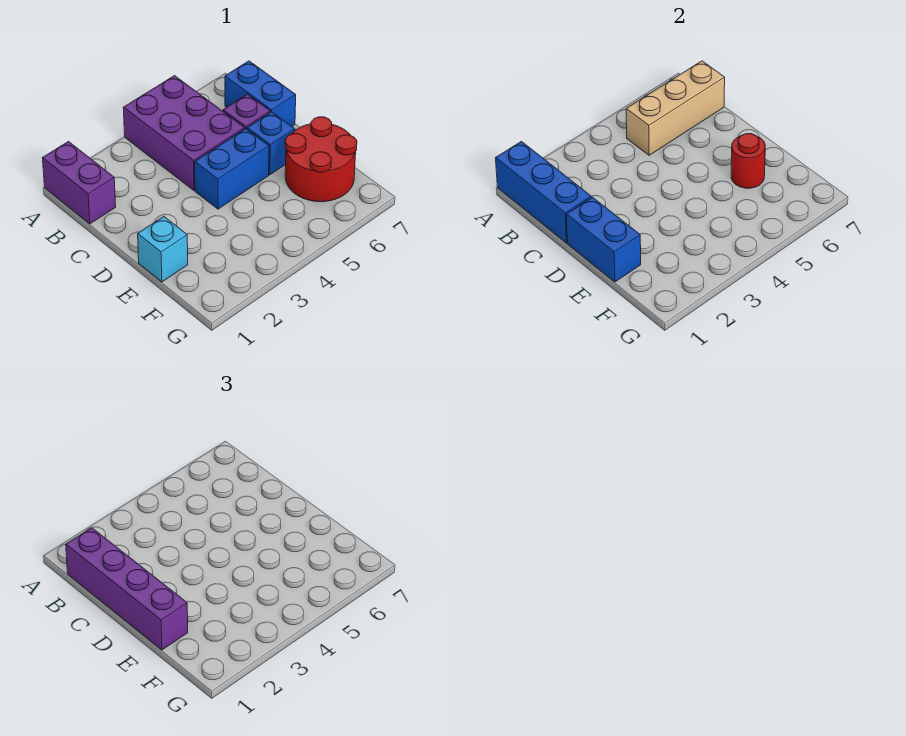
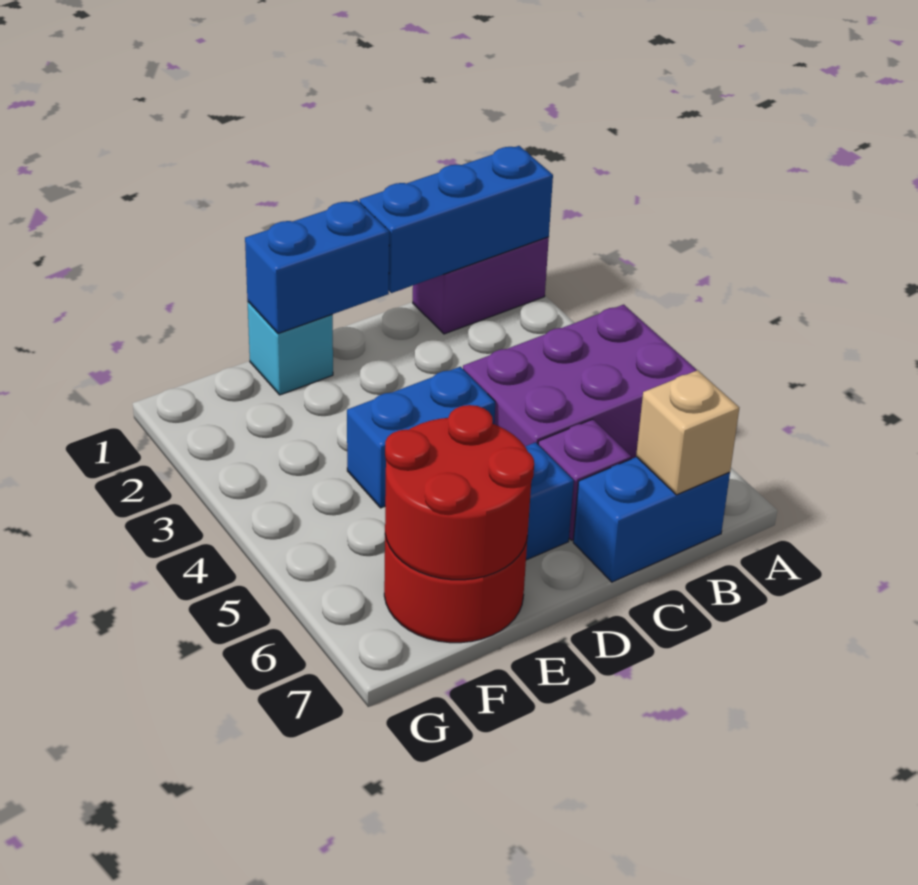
purple brick B1:E1 level 3 -> none
tan brick B5:B7 level 2 -> tan brick B7 level 2
blue brick D4:D5 level 1 -> blue brick D4:E4 level 1
red round brick E6 level 2 -> red round brick E6:F7 level 2

